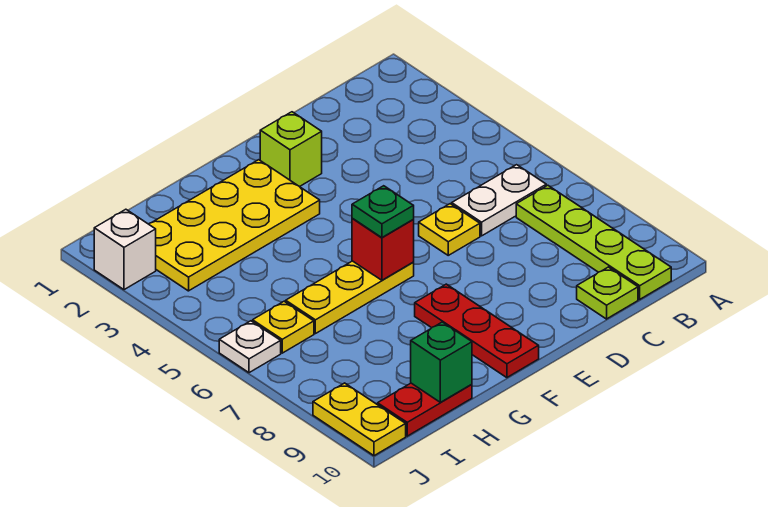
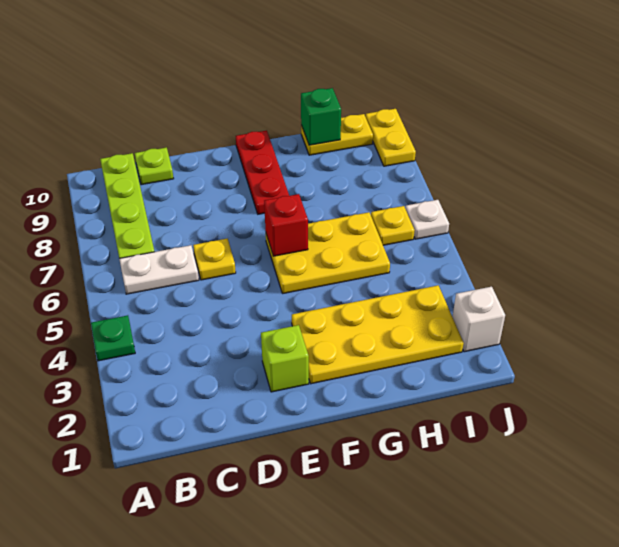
yellow plate F6:H6 level 1 -> yellow plate F5:H6 level 1
green plate F6 level 3 -> green plate A4 level 1
red plate H10:I10 level 1 -> yellow plate H10:I10 level 1

